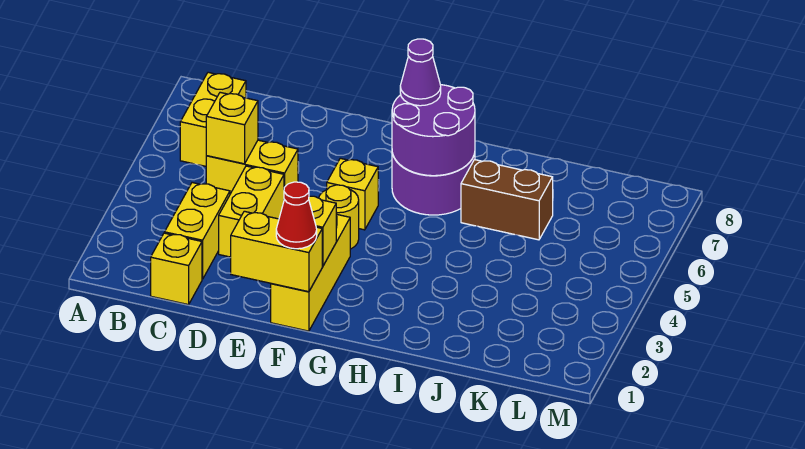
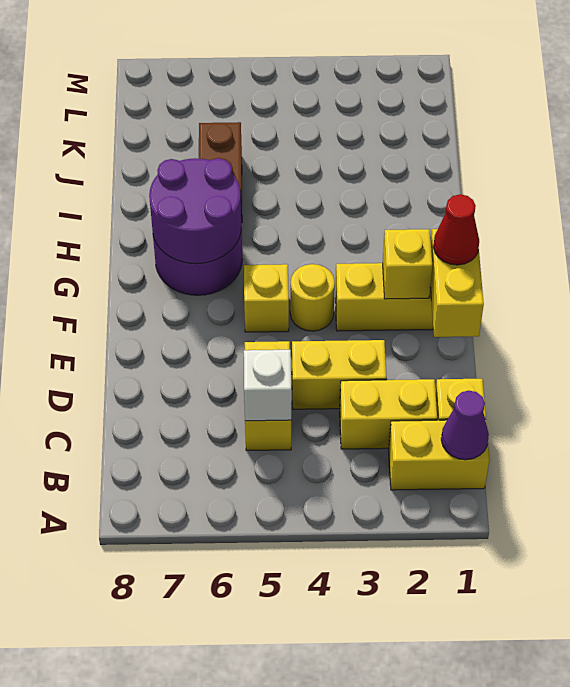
yellow brick B6:B7 level 1 -> yellow brick B1:B2 level 1
yellow brick C5 level 2 -> white brick C5 level 2
purple cone G7 level 3 -> purple cone B1 level 2

